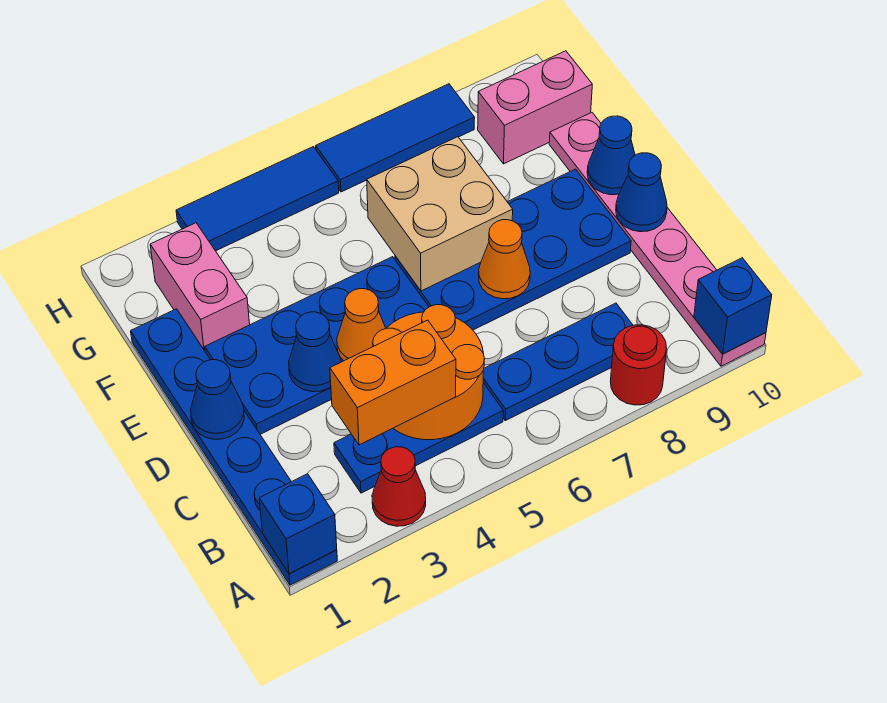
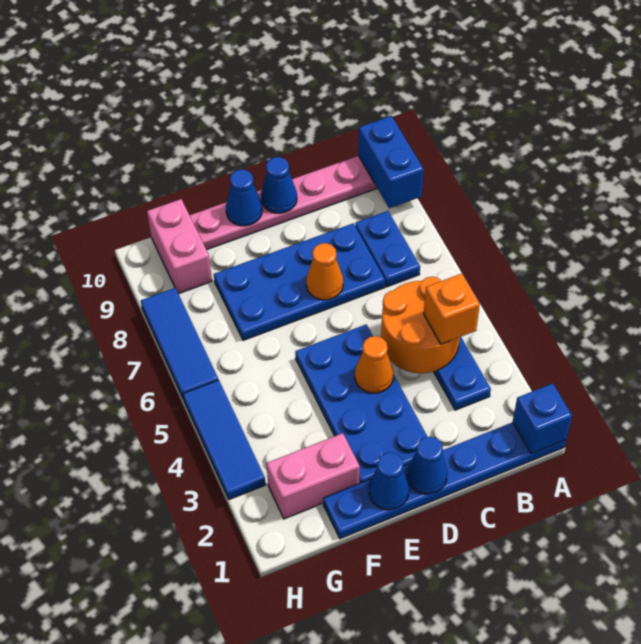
red cone A3 level 1 -> none
red round brick A8 level 1 -> none
blue brick A10 level 2 -> blue brick A9:A10 level 2
orange brick B3:B4 level 3 -> orange brick B4 level 3
blue plate B6:B8 level 1 -> blue plate B7:B8 level 1
blue cone D3 level 2 -> blue cone E1 level 2
blue plate D6:E9 level 1 -> blue plate C7:F8 level 1
tan brick E6:F7 level 2 -> none

